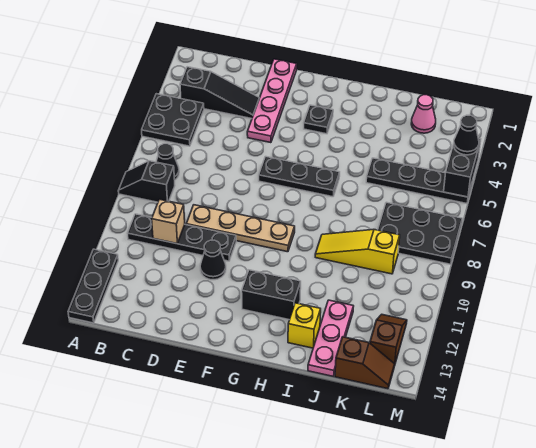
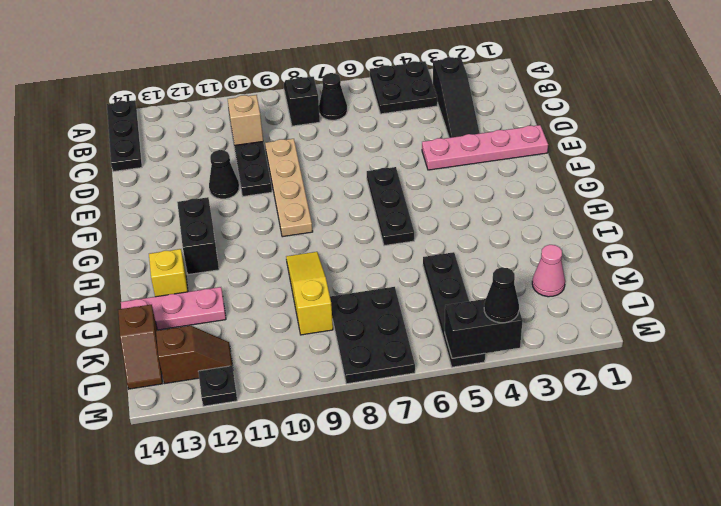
black plate A12:A14 level 1 -> black plate A14:C14 level 1
black plate G3 level 1 -> black plate M12 level 1

